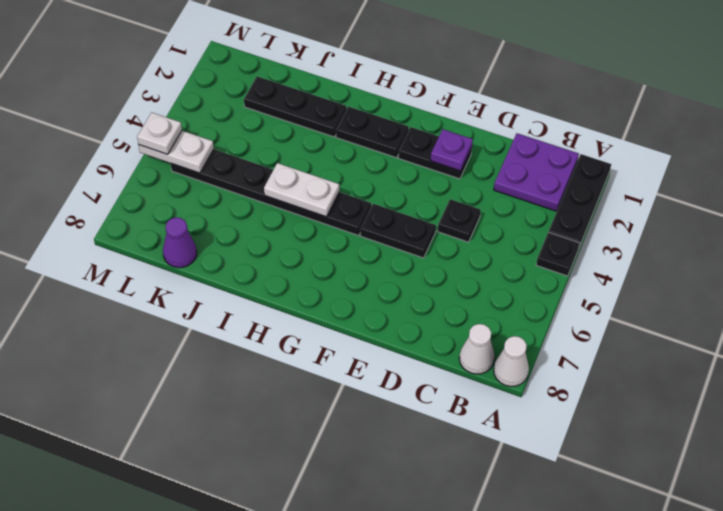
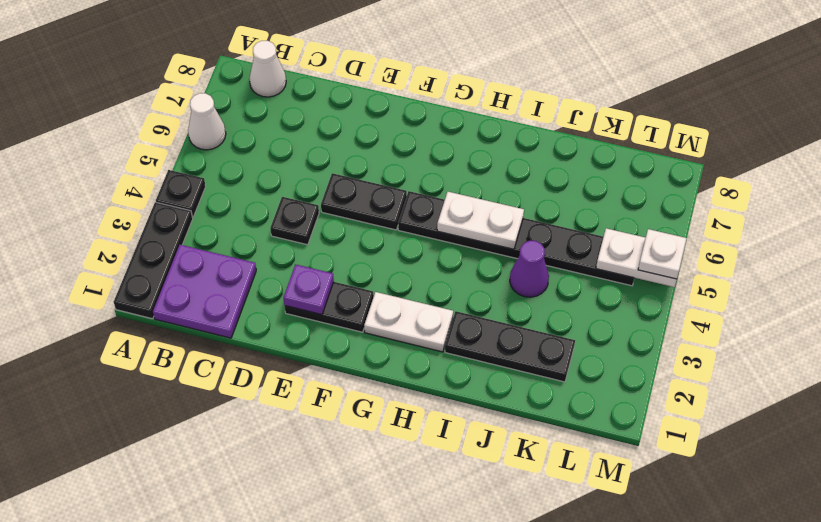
white cone A8 level 1 -> white cone A6 level 1
black plate G2:H2 level 1 -> white plate G2:H2 level 1
purple cone K8 level 1 -> purple cone J4 level 1

